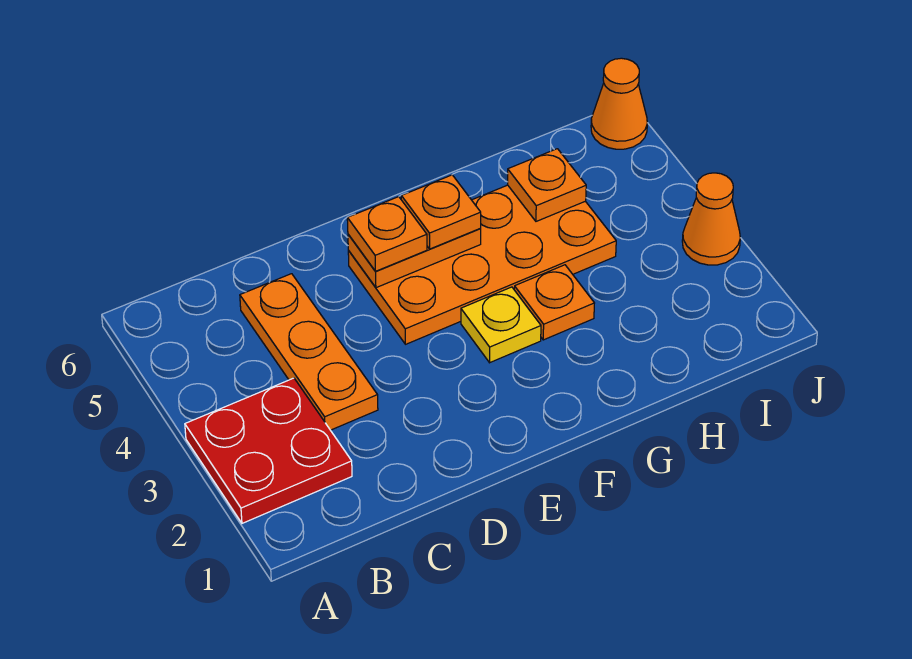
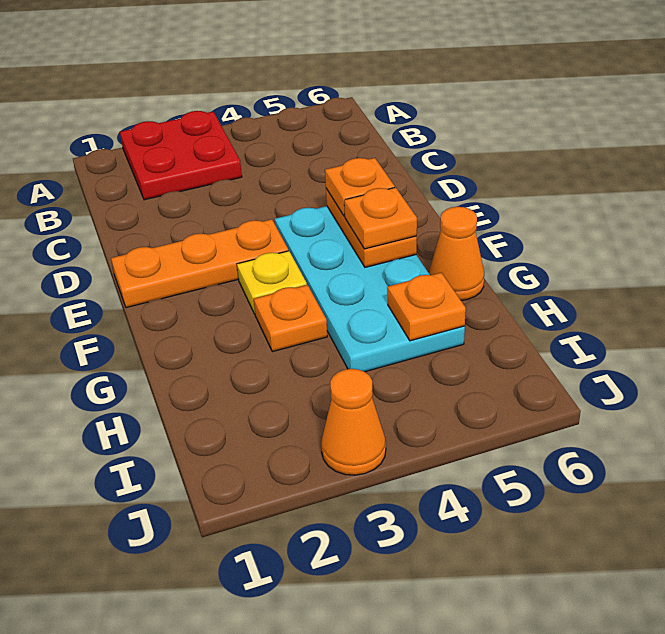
orange plate C3:C5 level 1 -> orange plate E1:E3 level 1
orange plate E4:H5 level 1 -> cyan plate E4:H5 level 1
orange cone J6 level 1 -> orange cone G6 level 1

